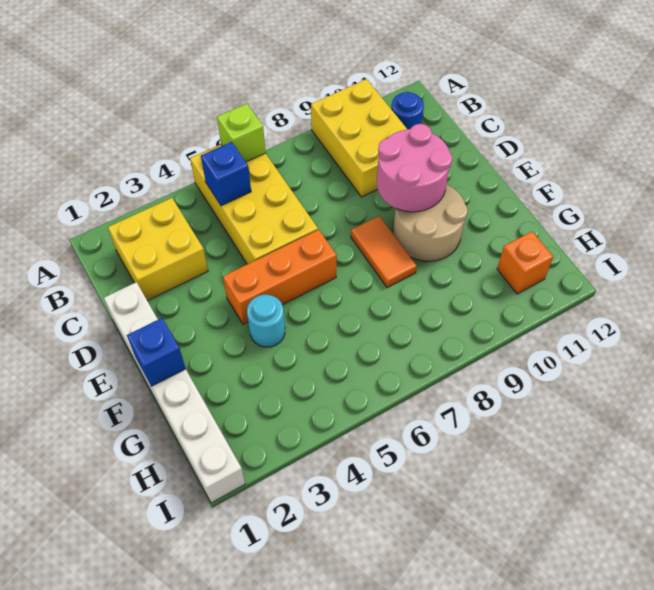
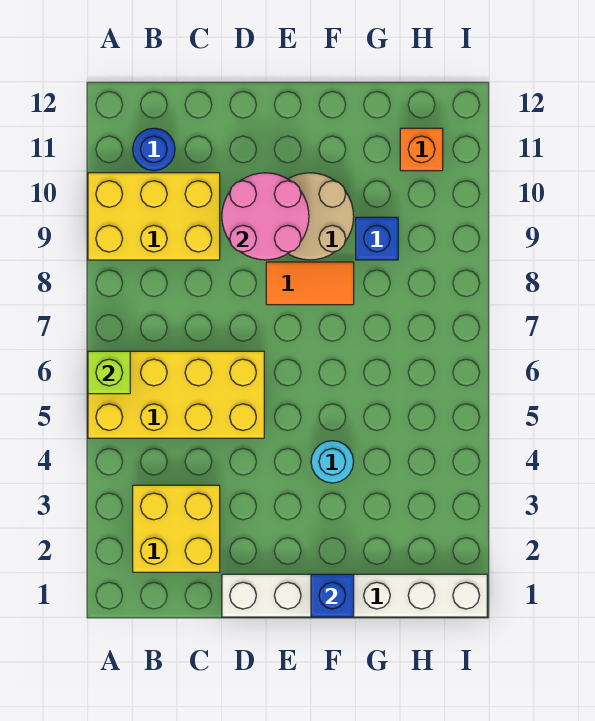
blue brick B5 level 2 -> blue brick G9 level 1
orange brick E4:E6 level 1 -> none

